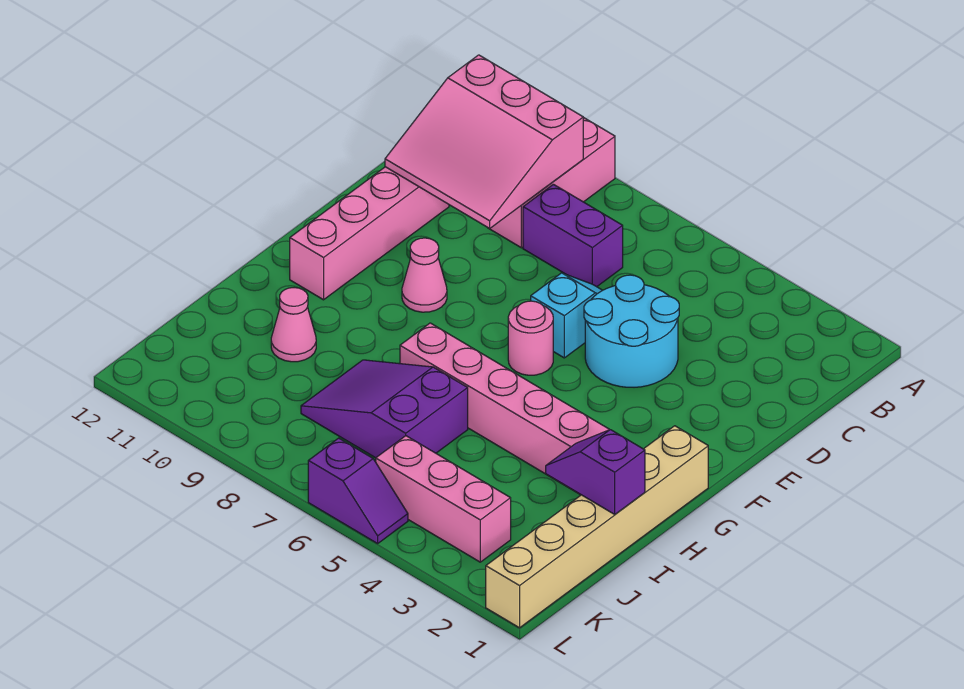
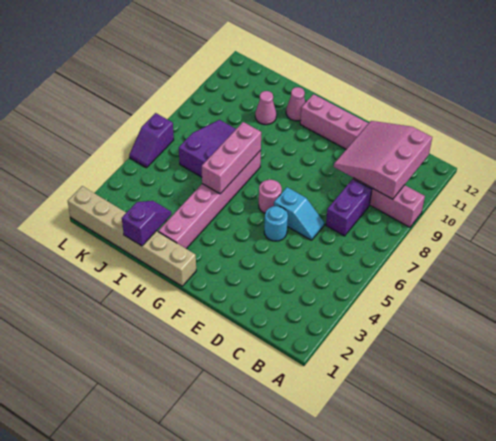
cyan round brick D4:E5 level 1 -> cyan round brick E5 level 1
pink cone F9 level 1 -> pink cone H11 level 1
pink brick K3:K5 level 1 -> pink brick H5:H7 level 2

